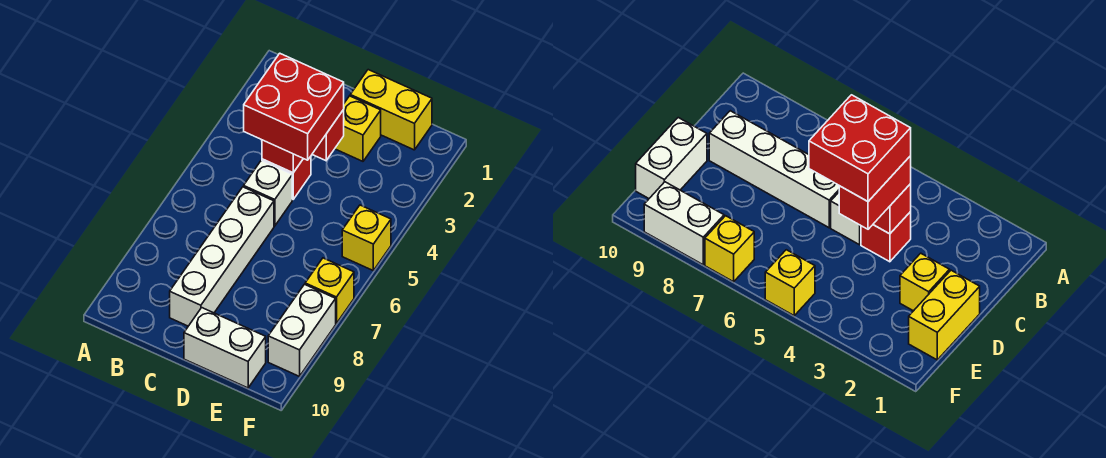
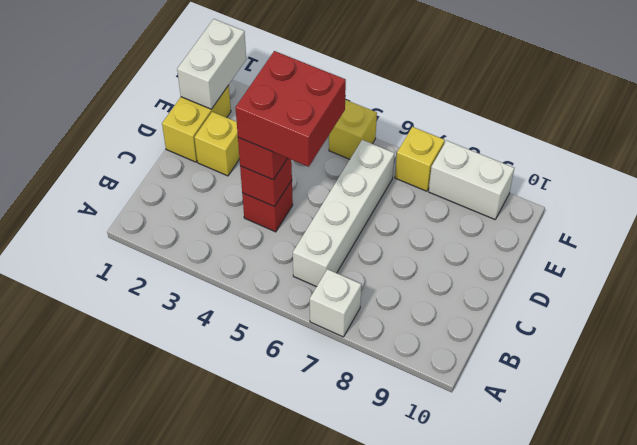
white brick C5 level 1 -> white brick A7 level 1
white brick C6:C9 level 1 -> white brick B6:E6 level 1
white brick D10:E10 level 1 -> white brick E1:F1 level 2

